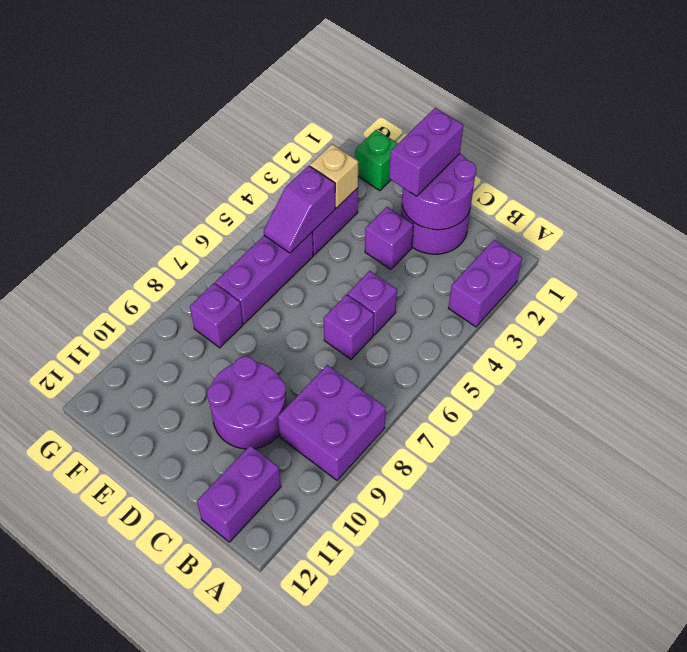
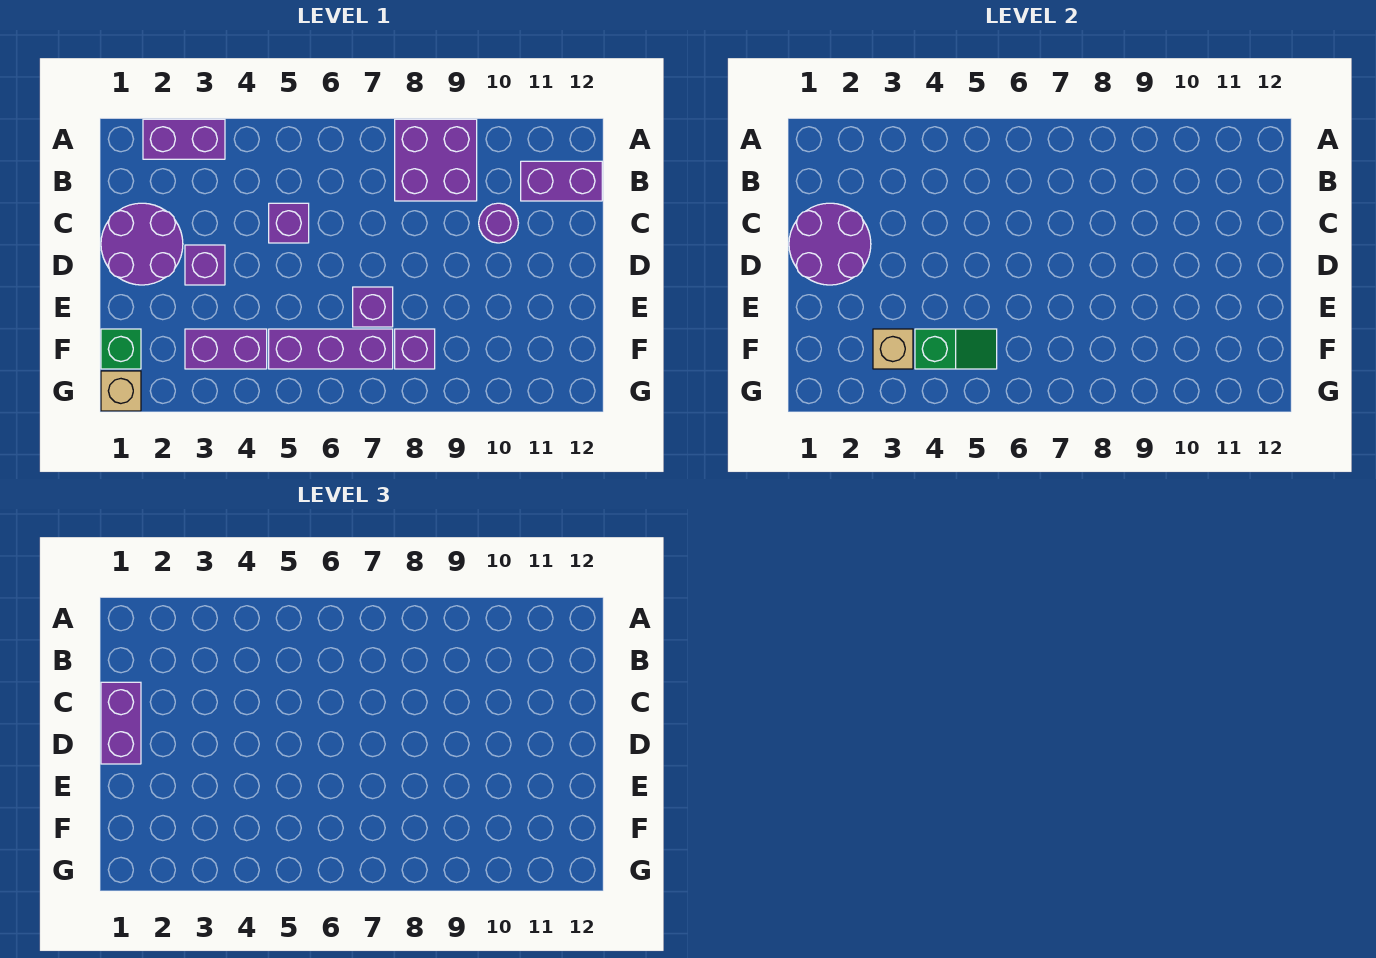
purple brick C6 level 1 -> purple brick E7 level 1
purple round brick C9:D10 level 1 -> purple round brick C10 level 1
purple brick D1:D2 level 3 -> purple brick C1:D1 level 3
purple slope F4:F5 level 2 top 4 -> green slope F4:F5 level 2 top 4
none -> tan brick G1 level 1

